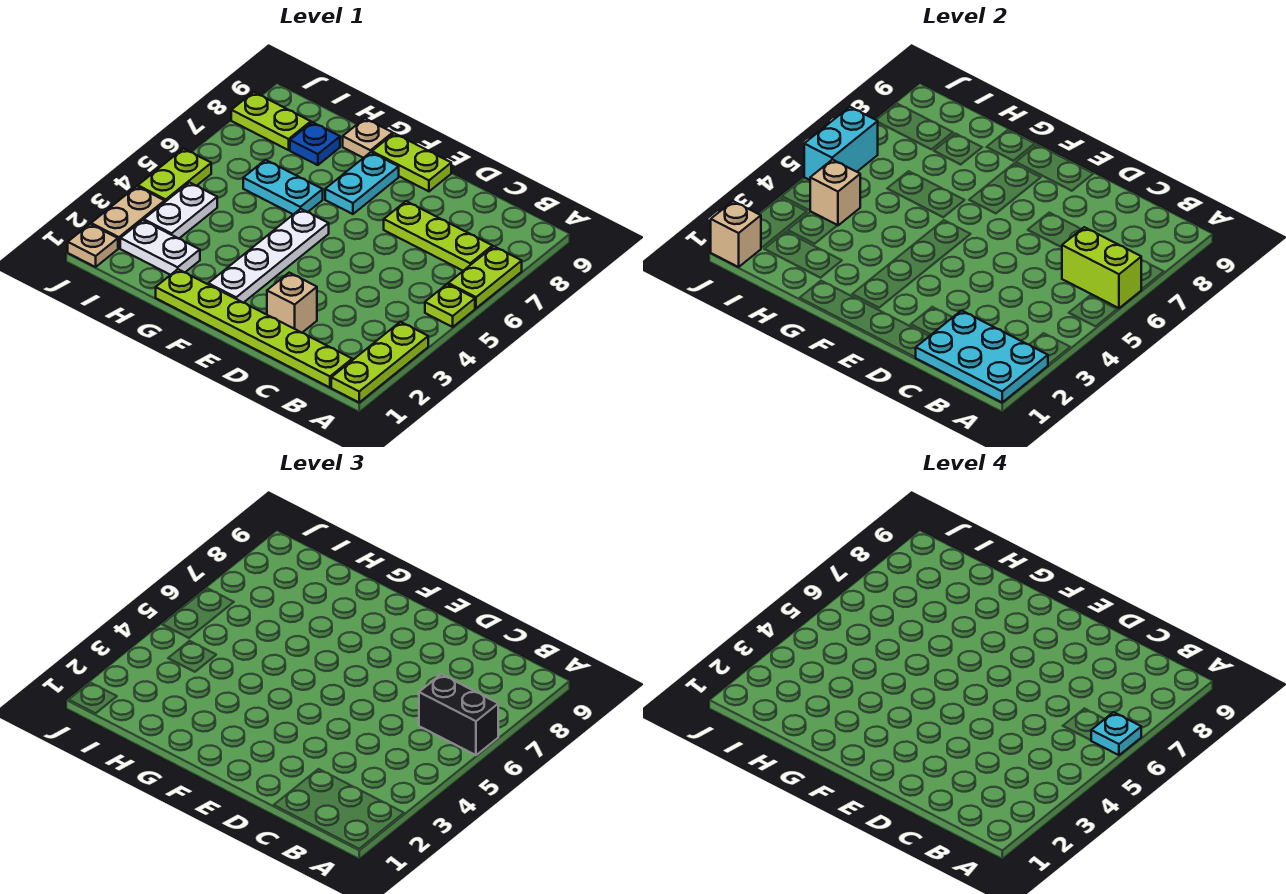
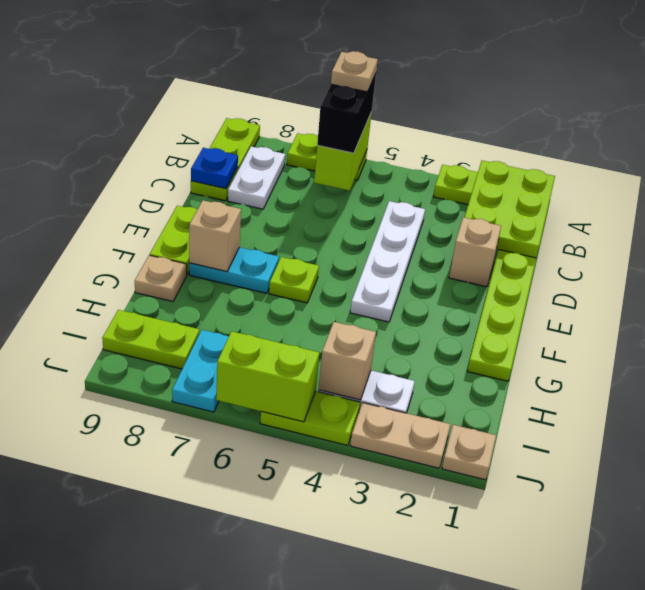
cyan plate A1:C2 level 2 -> lime plate A1:C2 level 2
lime plate A5 level 1 -> lime plate F6 level 1
cyan plate A6 level 4 -> tan plate A6 level 4
lime plate B7:D7 level 1 -> lime plate A9:C9 level 1
white plate F2:F5 level 1 -> white plate C4:F4 level 1
cyan plate G6:H6 level 1 -> cyan plate I7:J7 level 1
white plate H2:I2 level 1 -> white plate B8:C8 level 1
blue plate H8 level 1 -> blue plate C9 level 2
lime plate I8:J8 level 1 -> lime plate I8:I9 level 1
tan brick J1 level 2 -> tan brick F8 level 2
cyan brick J5:J6 level 2 -> lime brick J5:J6 level 2

